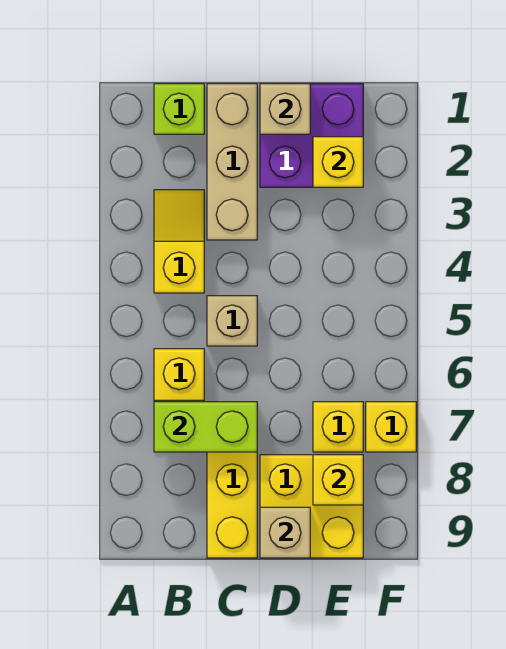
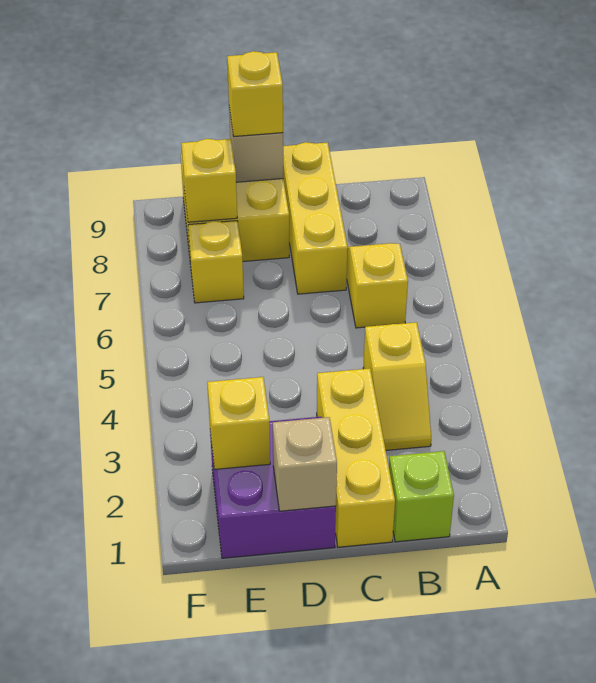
lime brick B7:C7 level 2 -> none
tan brick C1:C3 level 1 -> yellow brick C1:C3 level 1
tan brick C5 level 1 -> none
yellow brick F7 level 1 -> yellow brick D9 level 3

